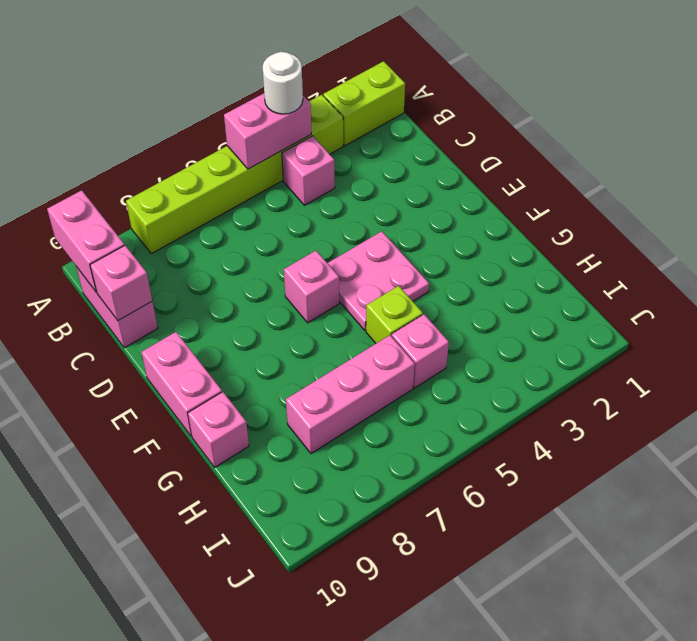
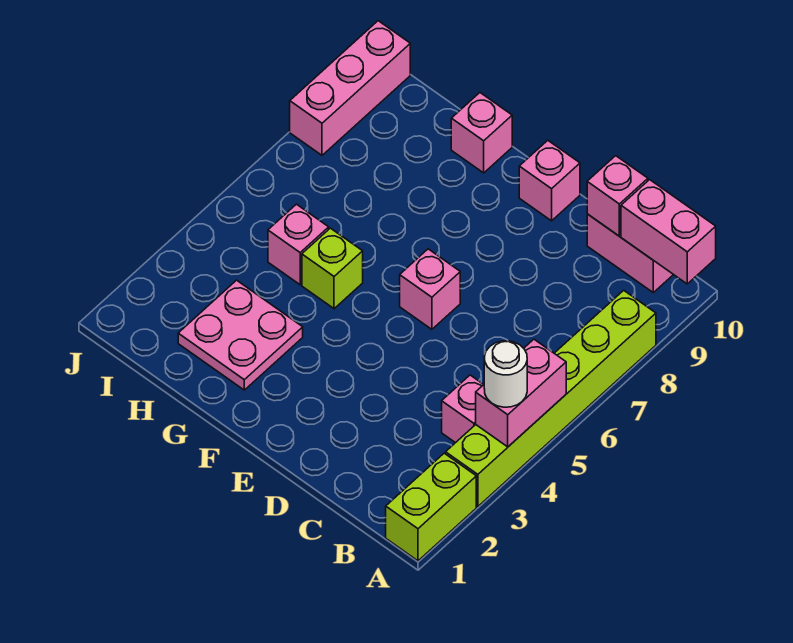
pink plate E4:F5 level 1 -> pink plate G2:H3 level 1
pink brick E10:F10 level 1 -> pink brick E10 level 1
pink brick H6:H8 level 1 -> pink brick J8:J10 level 1

